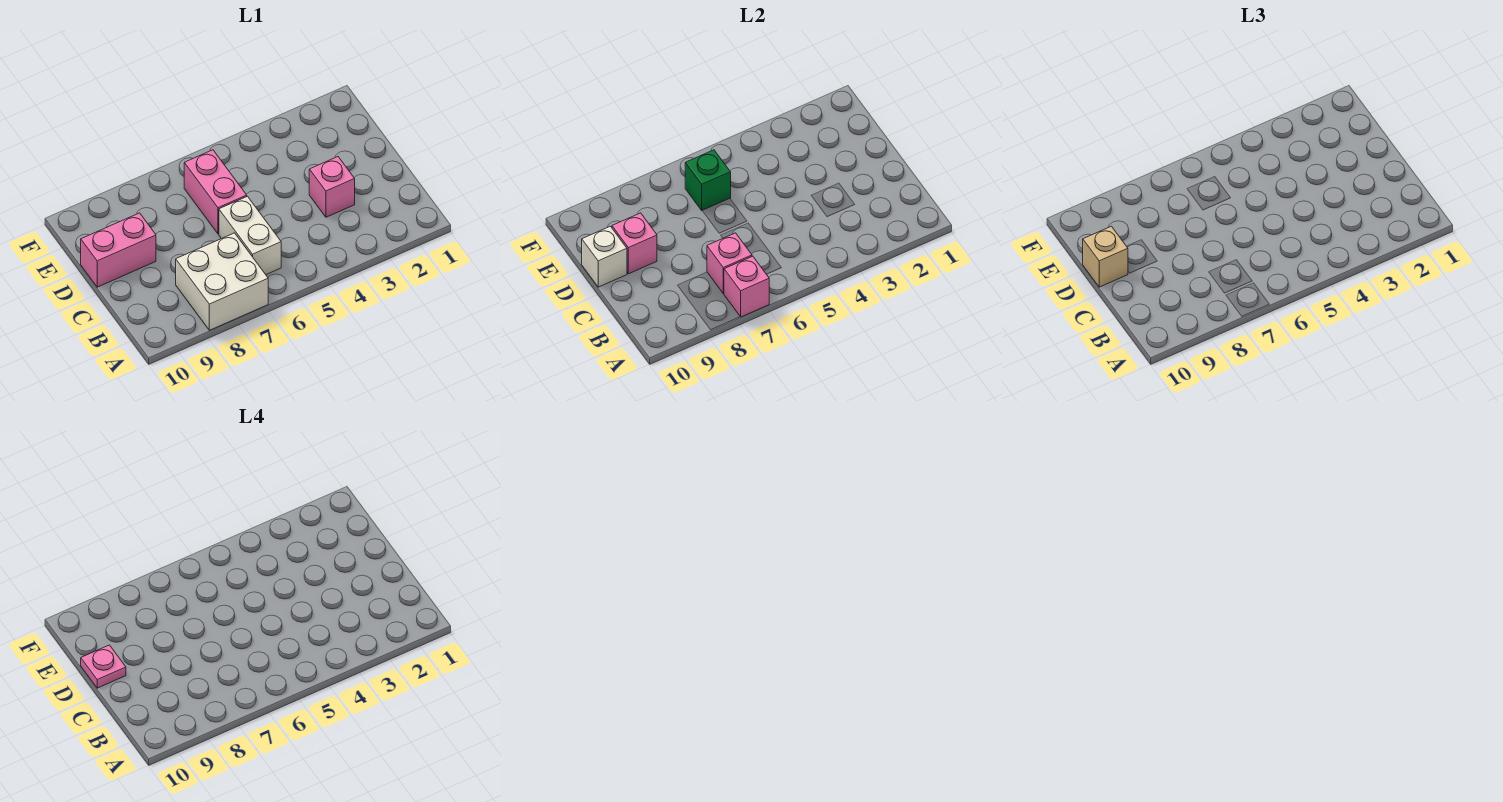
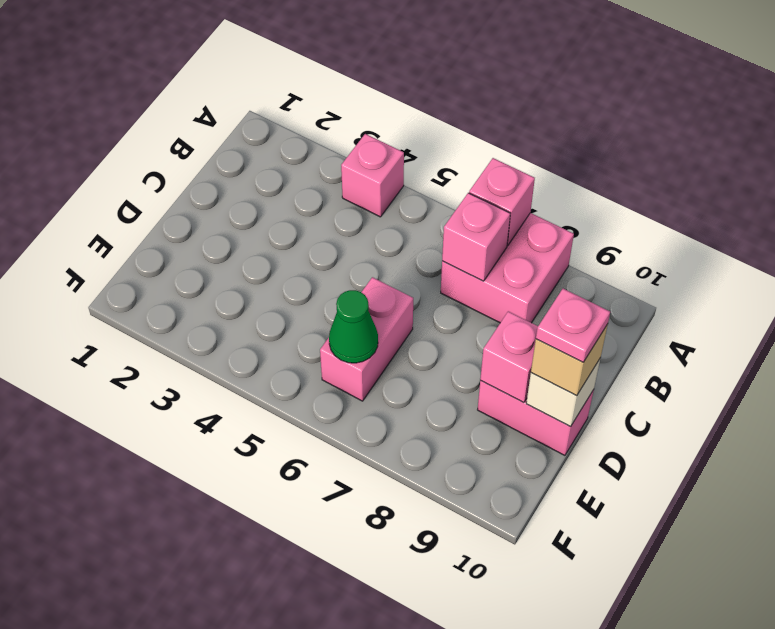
white brick A7:B8 level 1 -> pink brick A7:B8 level 1
white brick B6:C6 level 1 -> none
pink brick C3 level 1 -> pink brick A4 level 1
green brick E6 level 2 -> green cone E6 level 2

